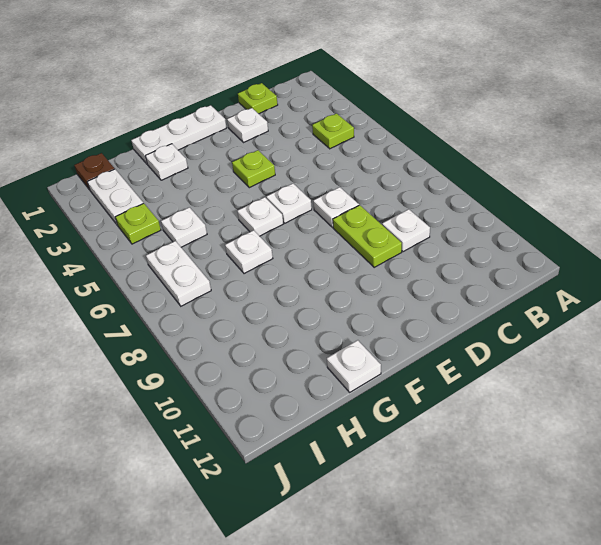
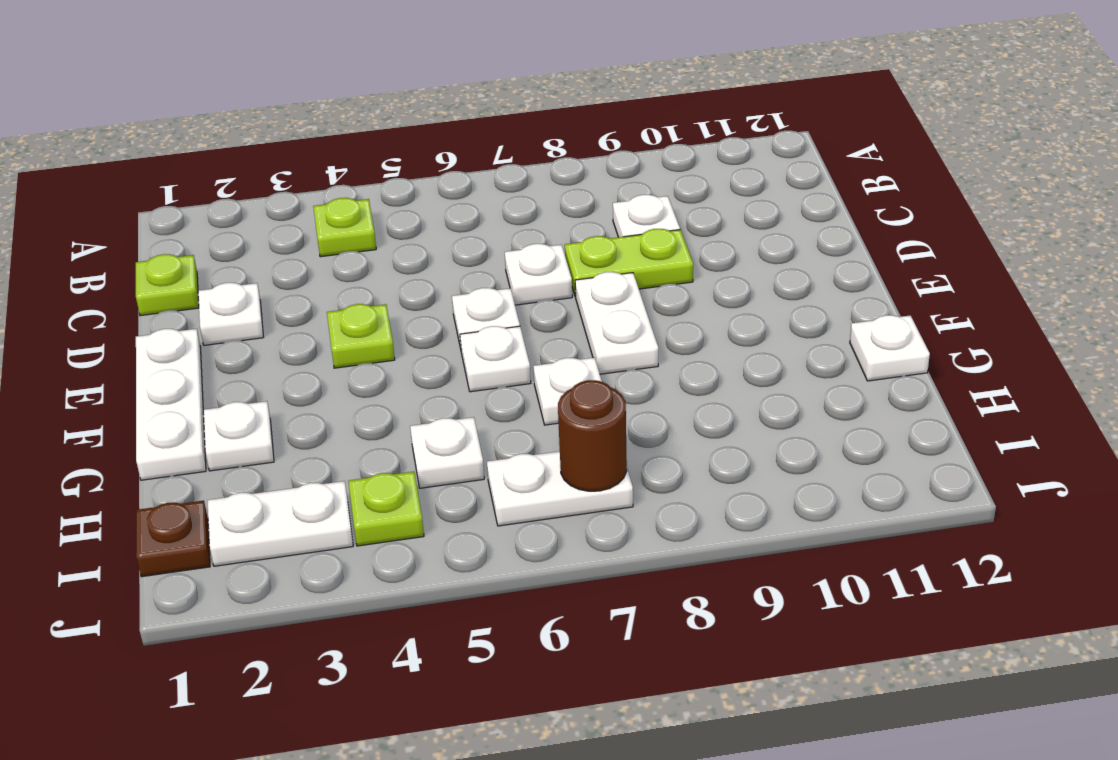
none -> white plate E8:F8 level 1
none -> brown round brick I7 level 2

